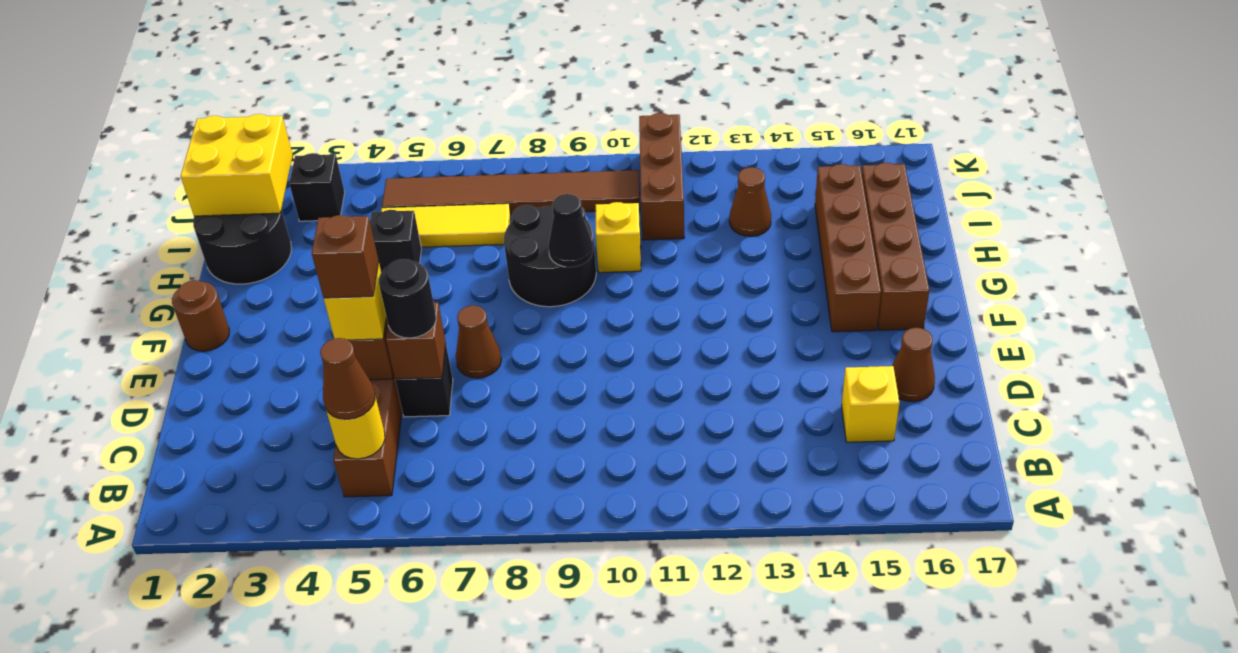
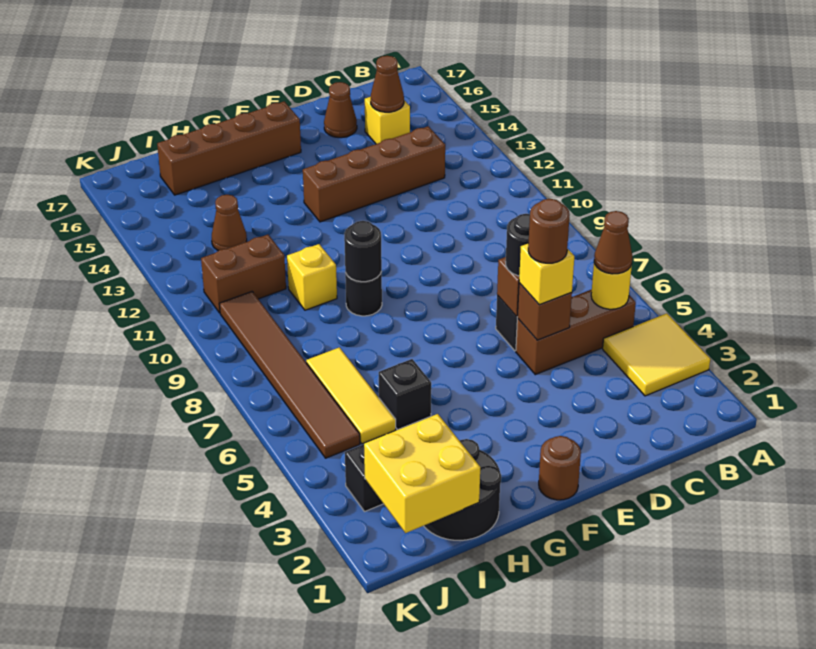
none -> yellow tile A3:B4 level 1
brown brick D5 level 4 -> brown round brick D5 level 4
brown cone E7 level 1 -> brown cone C15 level 2
brown brick F15:I15 level 1 -> brown brick C13:F13 level 1
black round brick G8:H9 level 1 -> black round brick G9 level 1
black cone G9 level 2 -> black round brick G9 level 2
brown brick I11:K11 level 1 -> brown brick I11:J11 level 1

